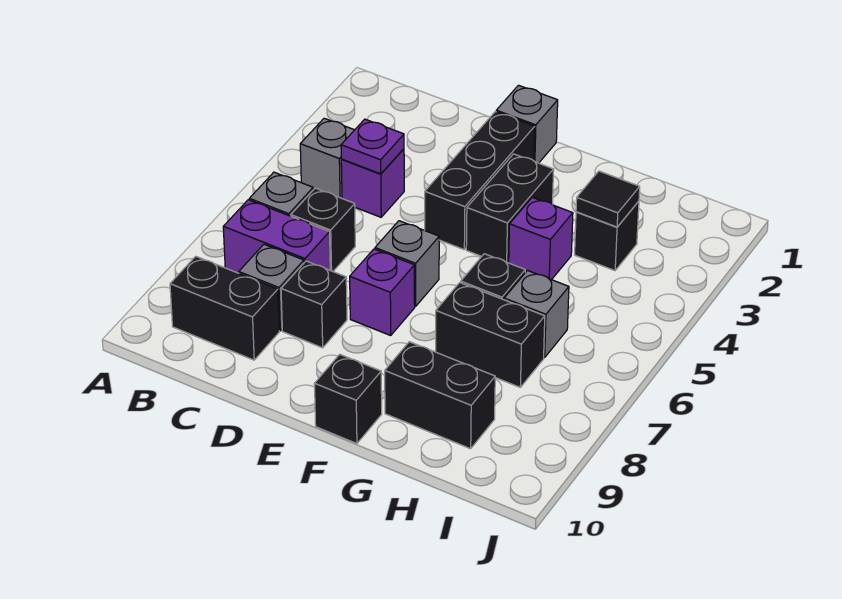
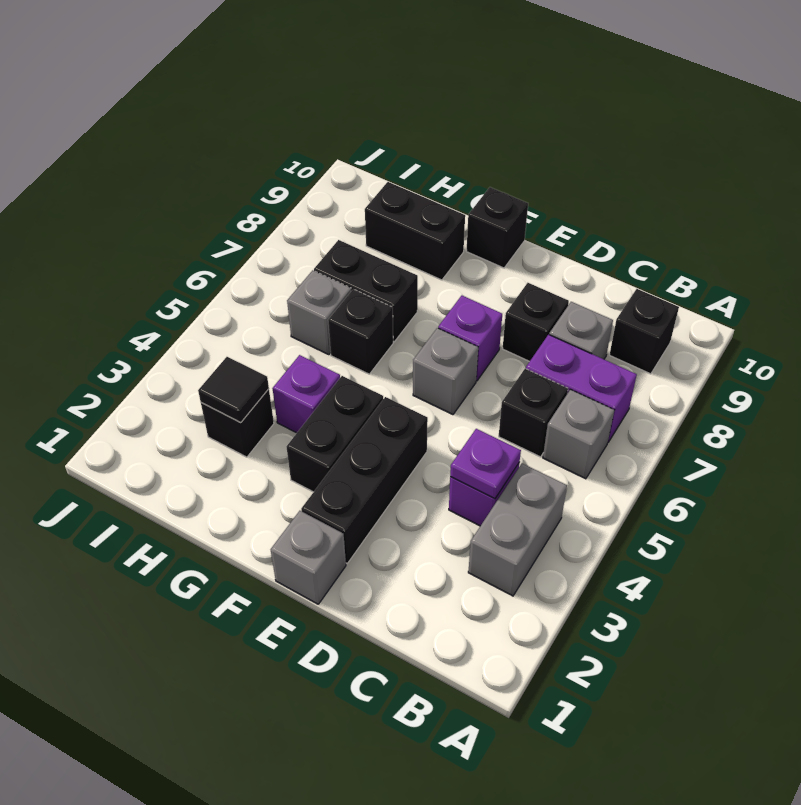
grey brick B4 level 1 -> grey brick B3:B4 level 1
black brick B9:C9 level 1 -> black brick B9 level 1

